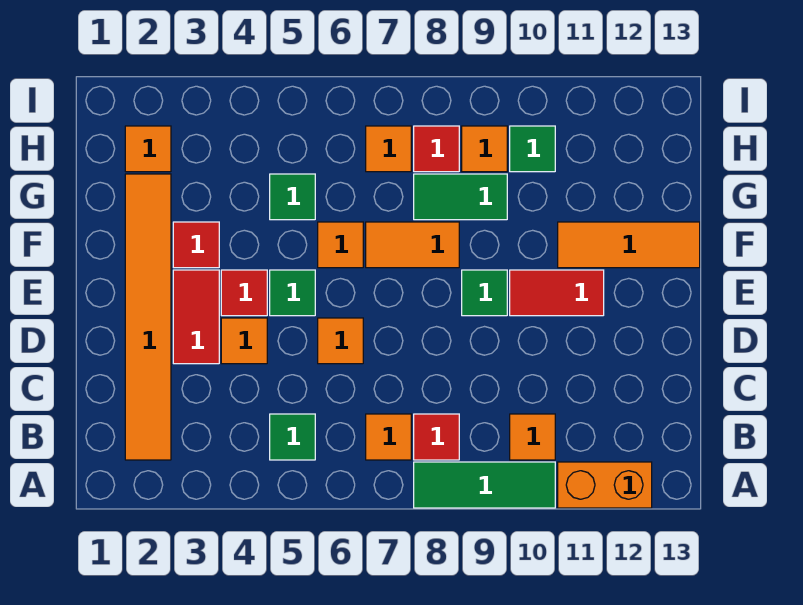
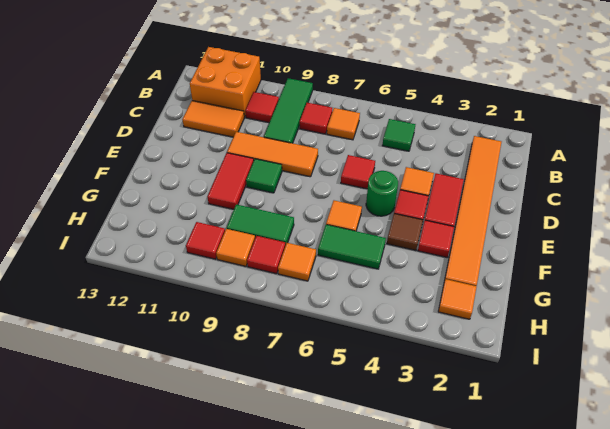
green tile A8:A10 level 1 -> green tile A9:C9 level 1
orange brick A11:A12 level 1 -> orange brick A11:B12 level 1
orange tile B10 level 1 -> red tile B10 level 1
orange tile D6 level 1 -> red tile D6 level 1
green tile E5 level 1 -> green round brick E5 level 1
red tile E10:E11 level 1 -> red tile E10:F10 level 1
none -> brown tile F4 level 1
orange tile F7:F8 level 1 -> orange tile C11:C12 level 1
orange tile F11:F13 level 1 -> orange tile D8:D10 level 1
green tile G5 level 1 -> green tile G5:G6 level 1
green tile H10 level 1 -> red tile H10 level 1

